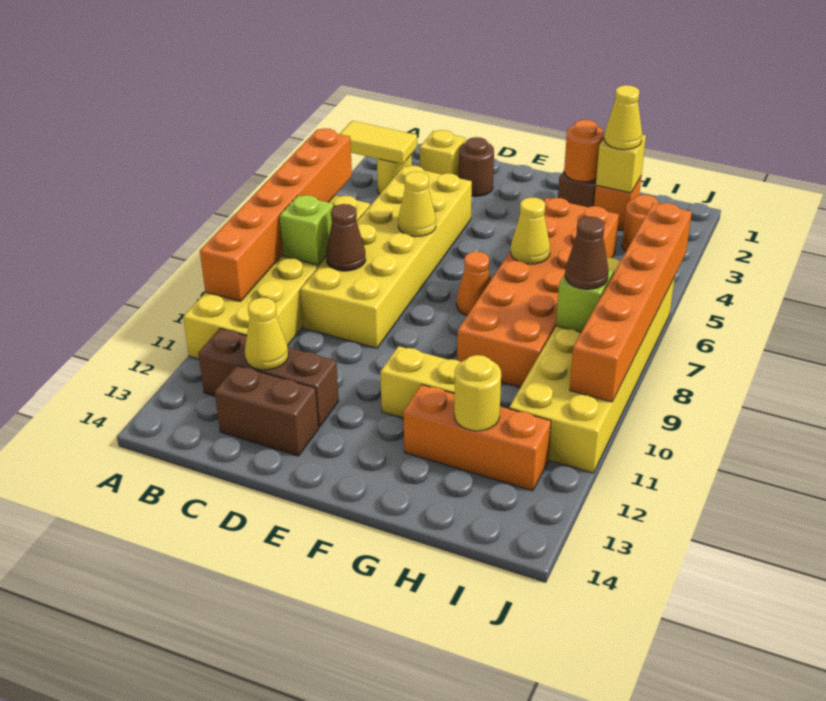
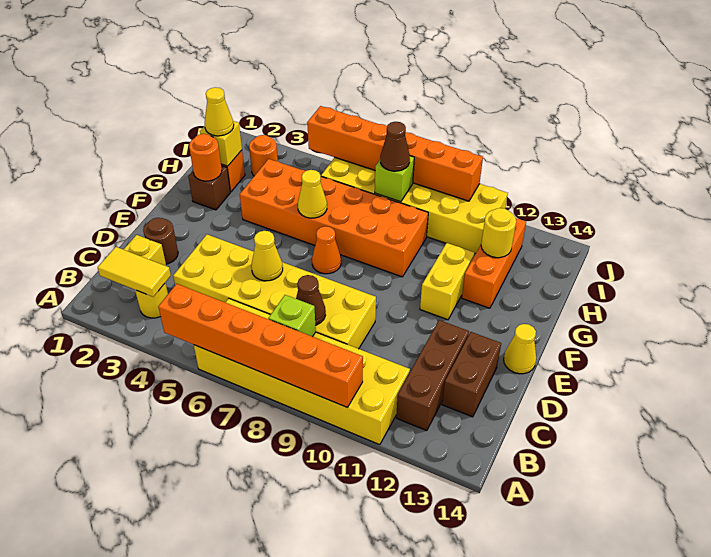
yellow tile A3:B3 level 2 -> yellow tile B2:B3 level 2
yellow cone C12 level 2 -> yellow cone E14 level 1

